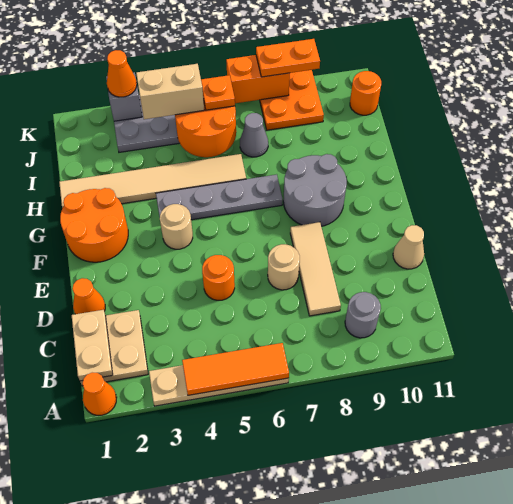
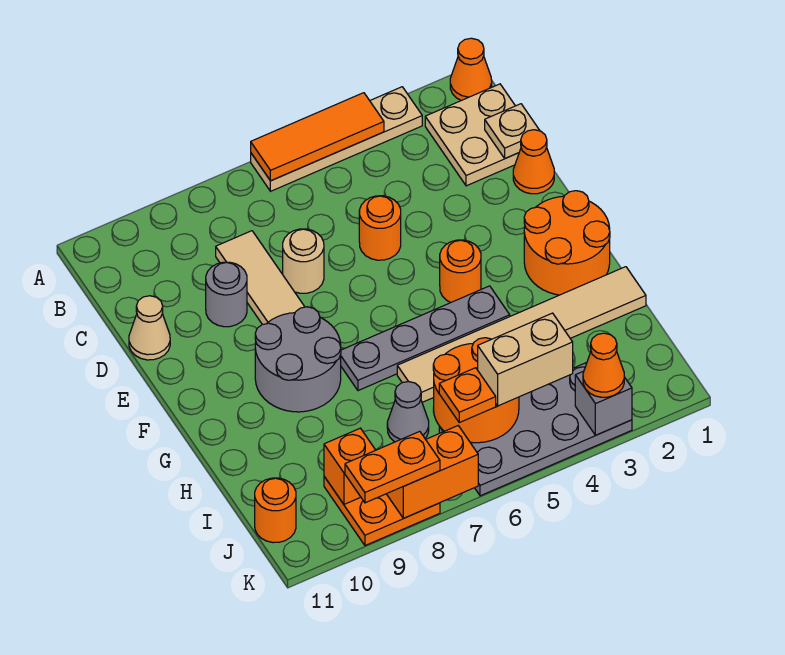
tan plate B1:C1 level 2 -> tan plate C1 level 2
grey round brick B9 level 1 -> grey round brick D9 level 1
tan round brick F4 level 1 -> orange round brick F4 level 1
none -> orange brick J9 level 2

